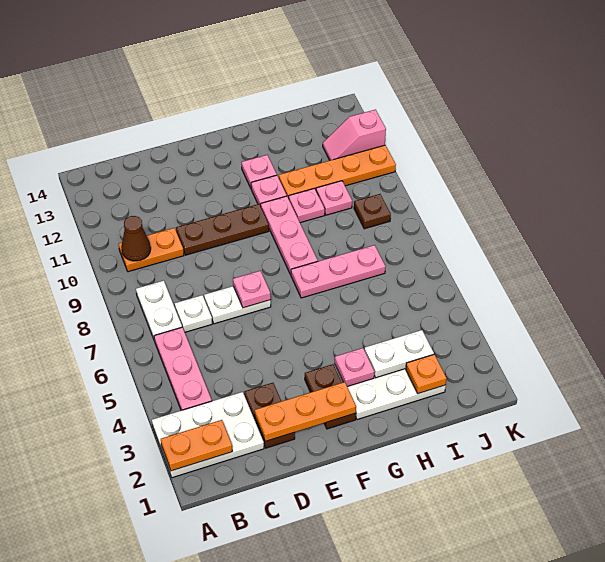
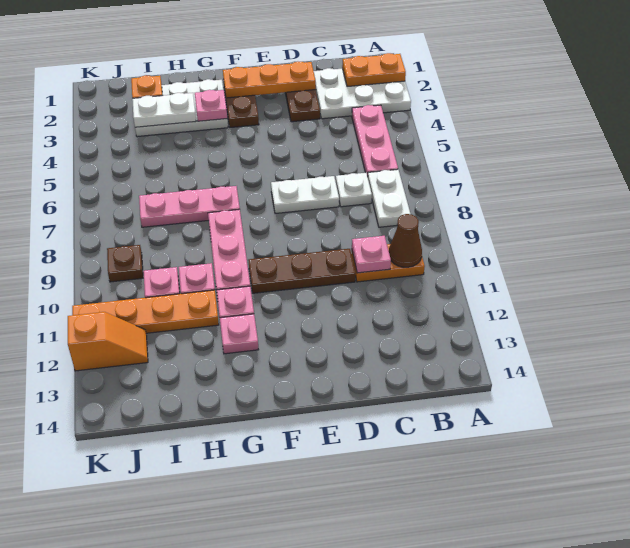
pink plate E7 level 2 -> pink plate C10 level 2
pink slope J12:K12 level 1 top K -> orange slope J12:K12 level 1 top K

